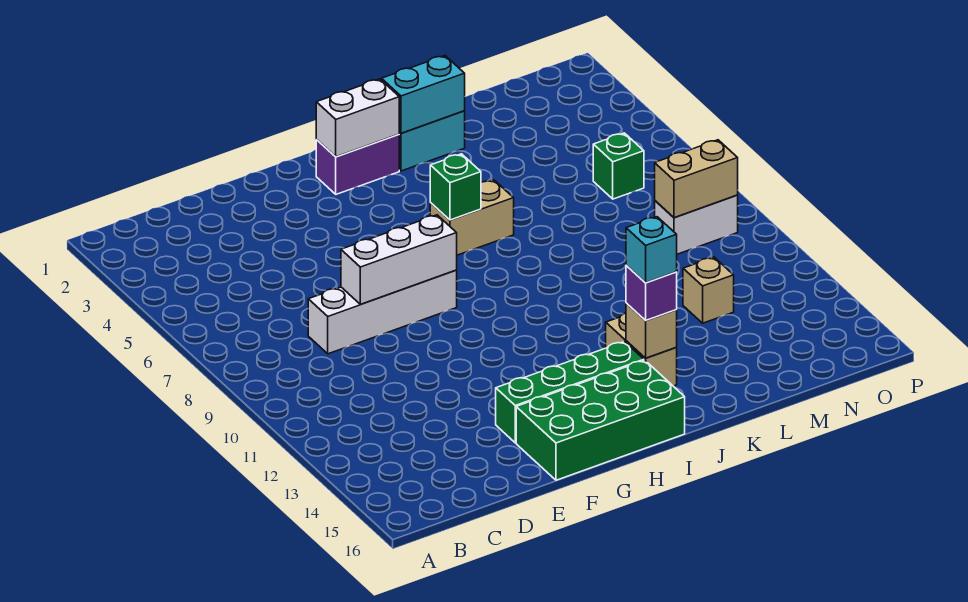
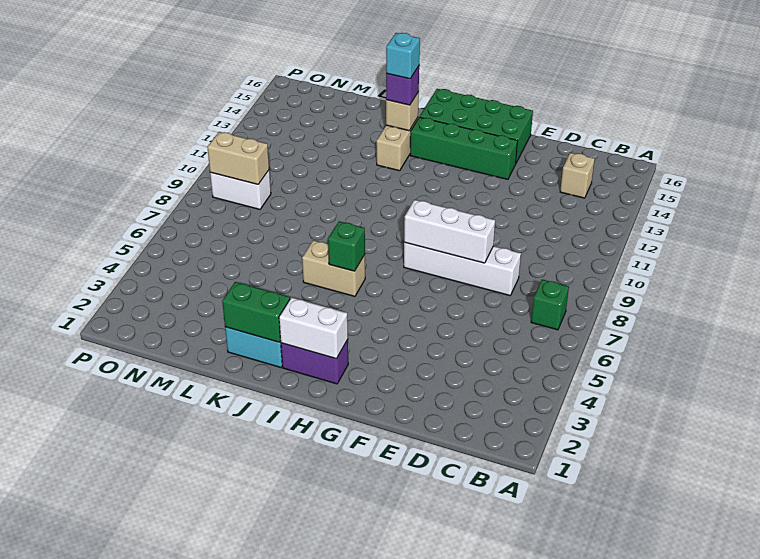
cyan brick J2:K2 level 2 -> green brick J2:K2 level 2
tan brick M12 level 1 -> tan brick C14 level 1
green brick N6 level 1 -> green brick B7 level 1

